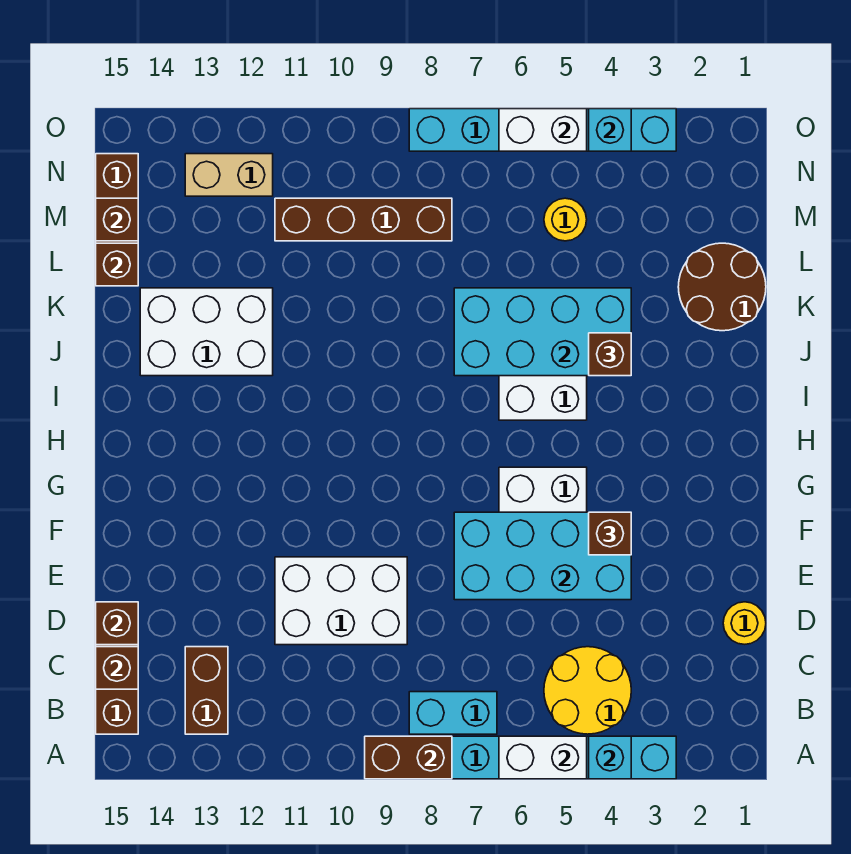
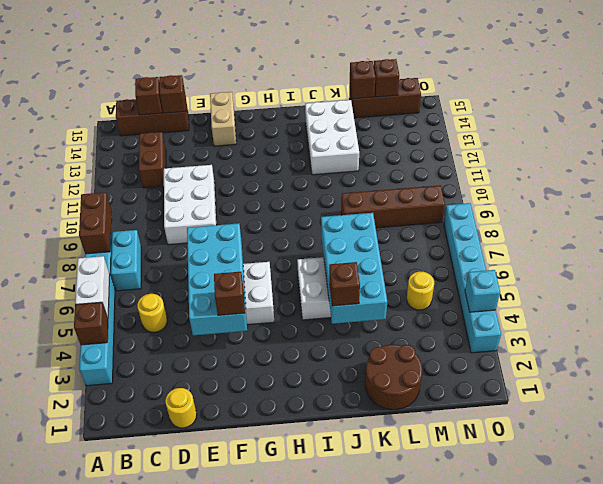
cyan brick A4 level 2 -> brown brick A4 level 2
yellow round brick B4:C5 level 1 -> yellow round brick C5 level 1
brown brick B13:C13 level 1 -> brown brick C12:C13 level 1
brown brick M8:M11 level 1 -> brown brick K9:N9 level 1
tan brick N12:N13 level 1 -> tan brick F14:F15 level 1
white brick O5:O6 level 2 -> none

